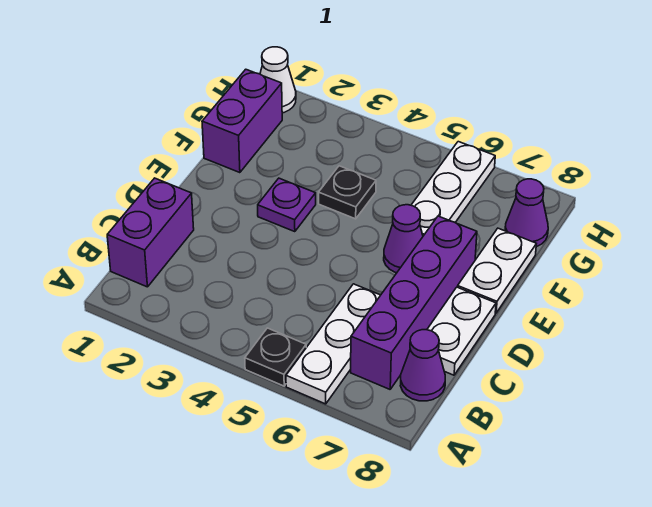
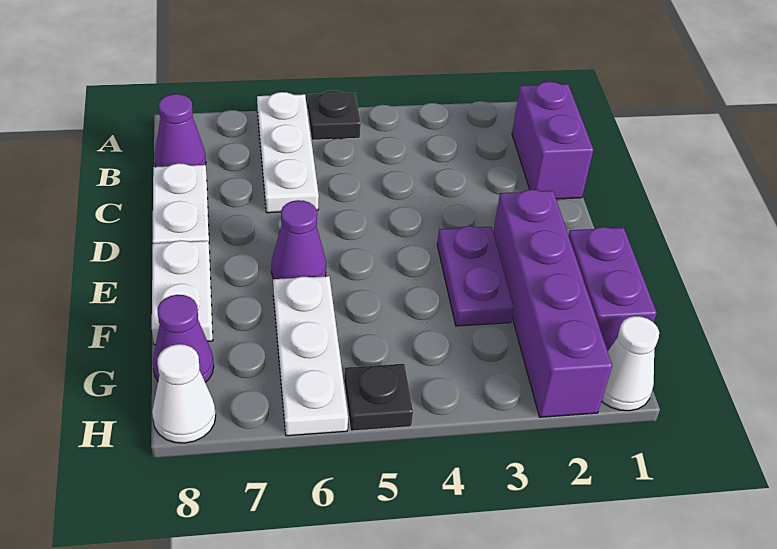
purple brick B7:E7 level 1 -> purple brick E2:H2 level 1
purple plate E3 level 1 -> purple plate E3:F3 level 1
black plate F4 level 1 -> black plate H5 level 1
none -> white cone H8 level 1

